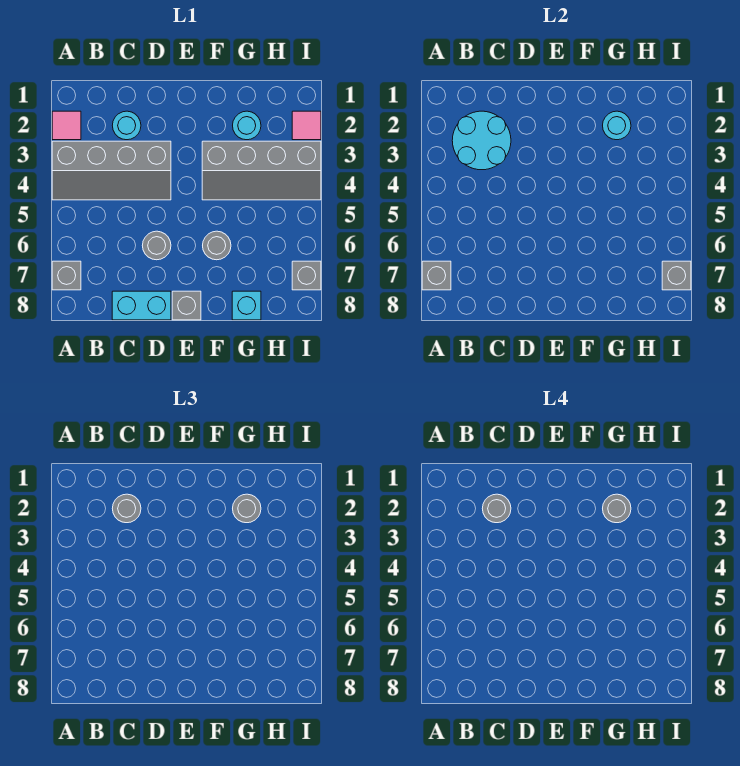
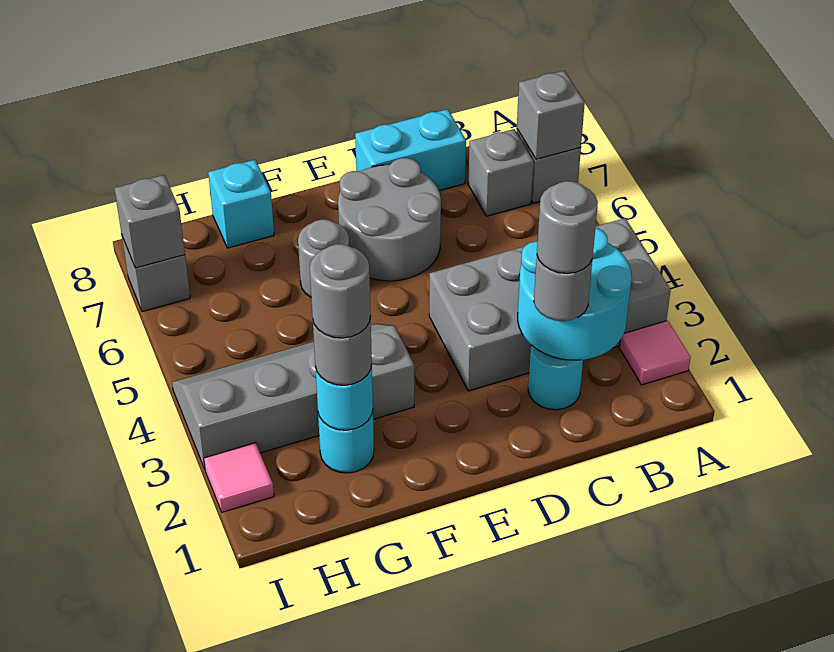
grey slope A3:D4 level 1 top 3 -> grey brick A3:D4 level 1
grey round brick D6 level 1 -> grey round brick D6:E7 level 1
grey brick E8 level 1 -> grey brick B7 level 1

